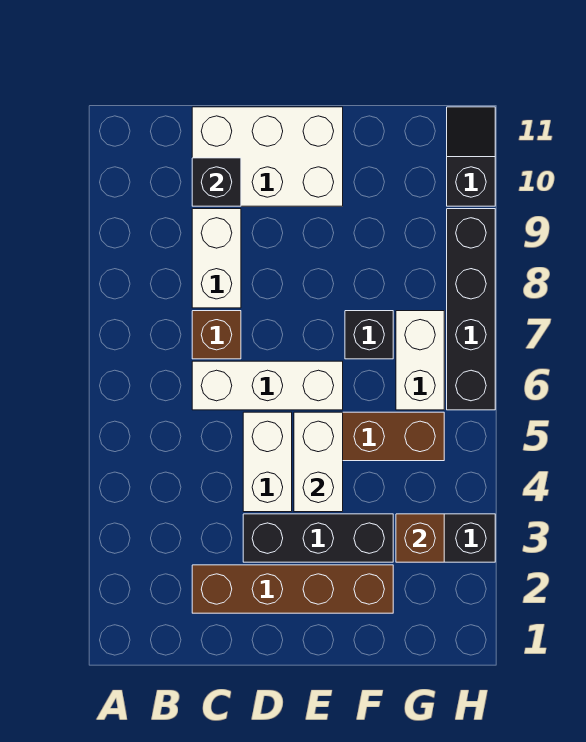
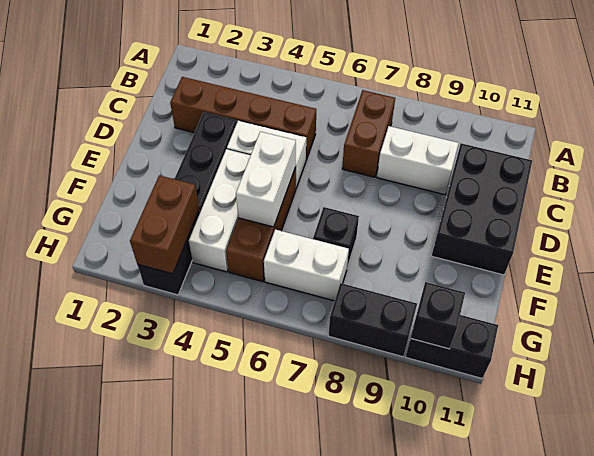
brown brick C2:F2 level 1 -> brown brick C2:C5 level 1
white brick C6:E6 level 1 -> white brick E4:G4 level 1
brown brick C7 level 1 -> brown brick B7:C7 level 1
white brick C10:E11 level 1 -> black brick C10:E11 level 1
black brick C10 level 2 -> black brick H10 level 2
white brick E4:E5 level 2 -> white brick E5:F5 level 2
brown brick G3 level 2 -> brown brick G3:H3 level 2
black brick H6:H9 level 1 -> black brick H8:H9 level 1
black slope H10:H11 level 1 top 10 -> black brick H10:H11 level 1

